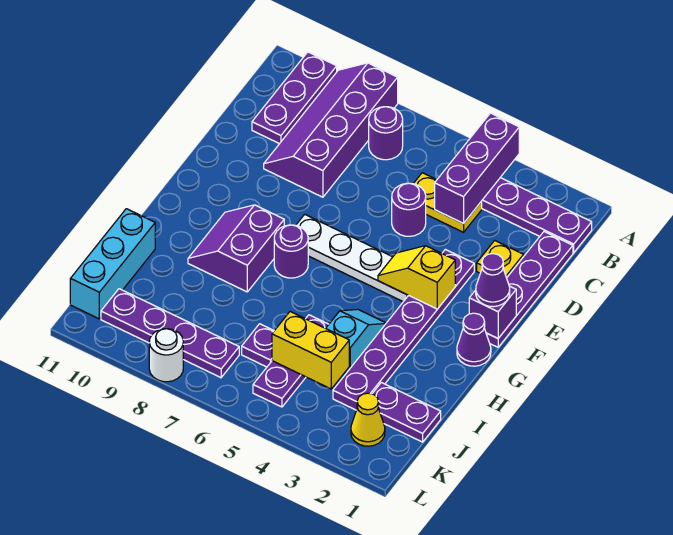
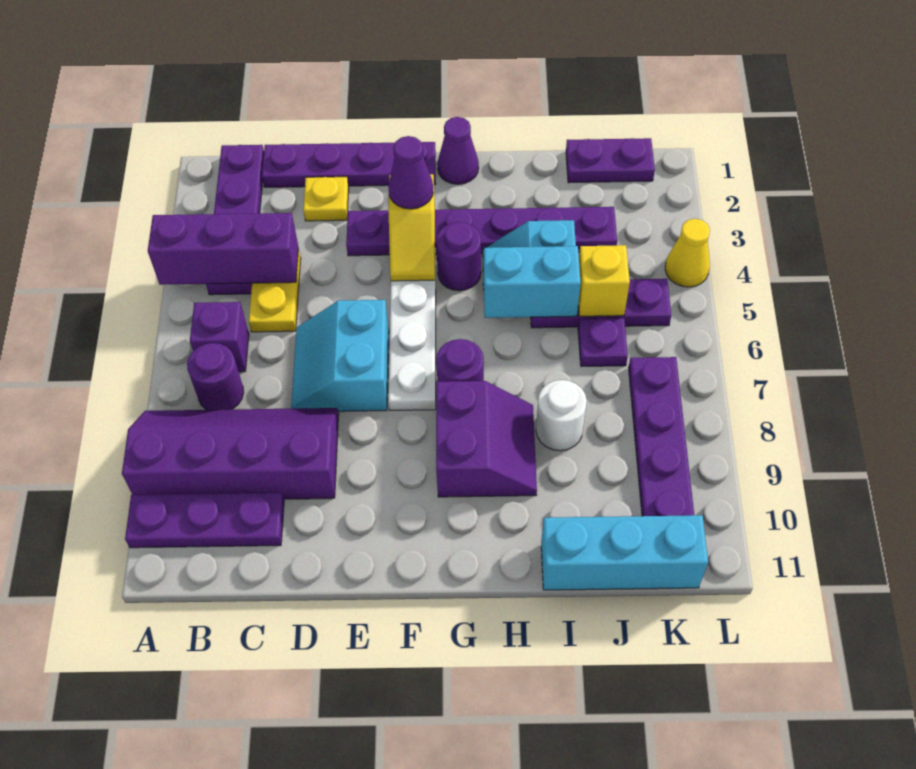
purple slope A8:D9 level 1 top 8 -> purple slope A8:D9 level 1 top 9
purple round brick D5 level 1 -> purple round brick G4 level 1
none -> cyan slope D6:E7 level 1 top E
purple brick F1 level 2 -> purple brick B6 level 1
purple cone F1 level 3 -> purple cone F3 level 3
purple slope G8:H9 level 1 top 8 -> purple slope G8:H9 level 1 top G
none -> cyan brick H5:I5 level 2
purple plate J1:J2 level 1 -> purple plate J1:K1 level 1
yellow brick J4:J5 level 2 -> yellow brick J5 level 2
yellow cone K2 level 1 -> yellow cone L4 level 1
white round brick L8 level 1 -> white round brick I8 level 1

